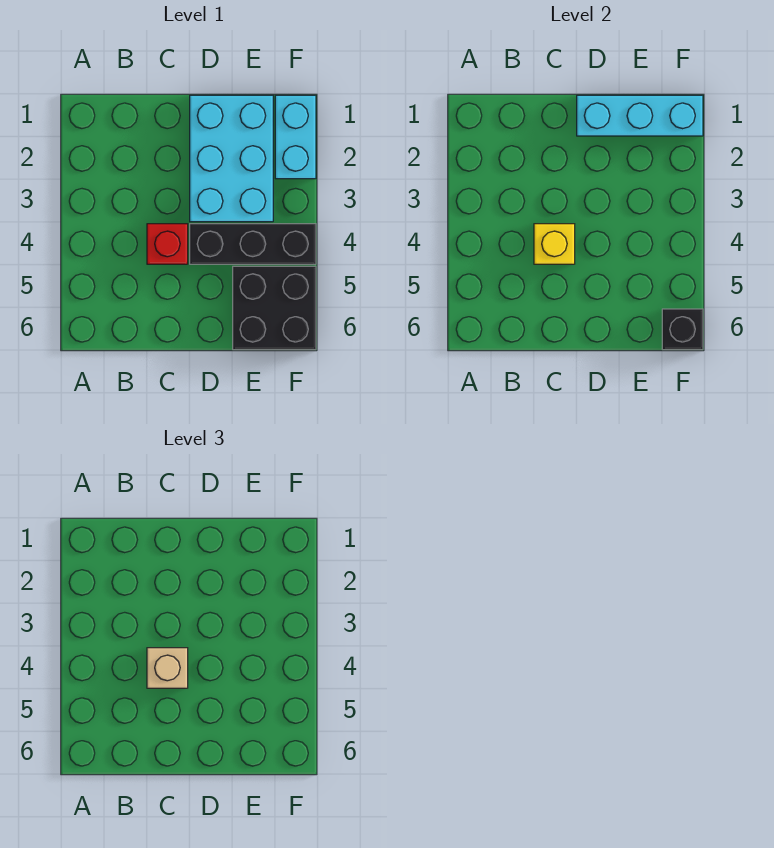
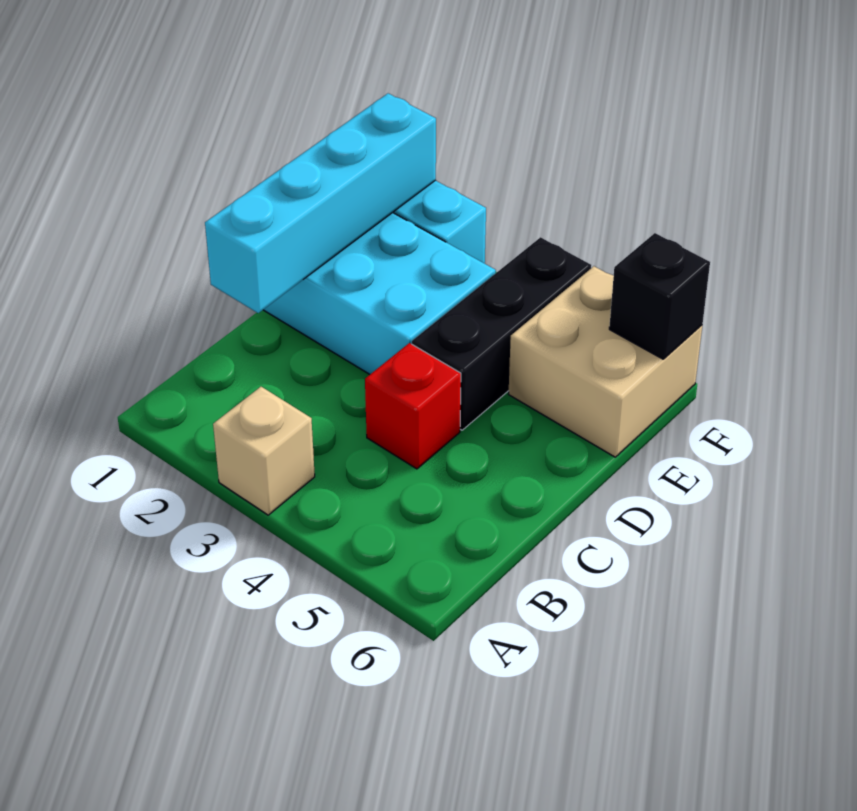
yellow brick C4 level 2 -> none
tan brick C4 level 3 -> tan brick A3 level 1
cyan brick D1:F1 level 2 -> cyan brick C1:F1 level 2
black brick E5:F6 level 1 -> tan brick E5:F6 level 1

